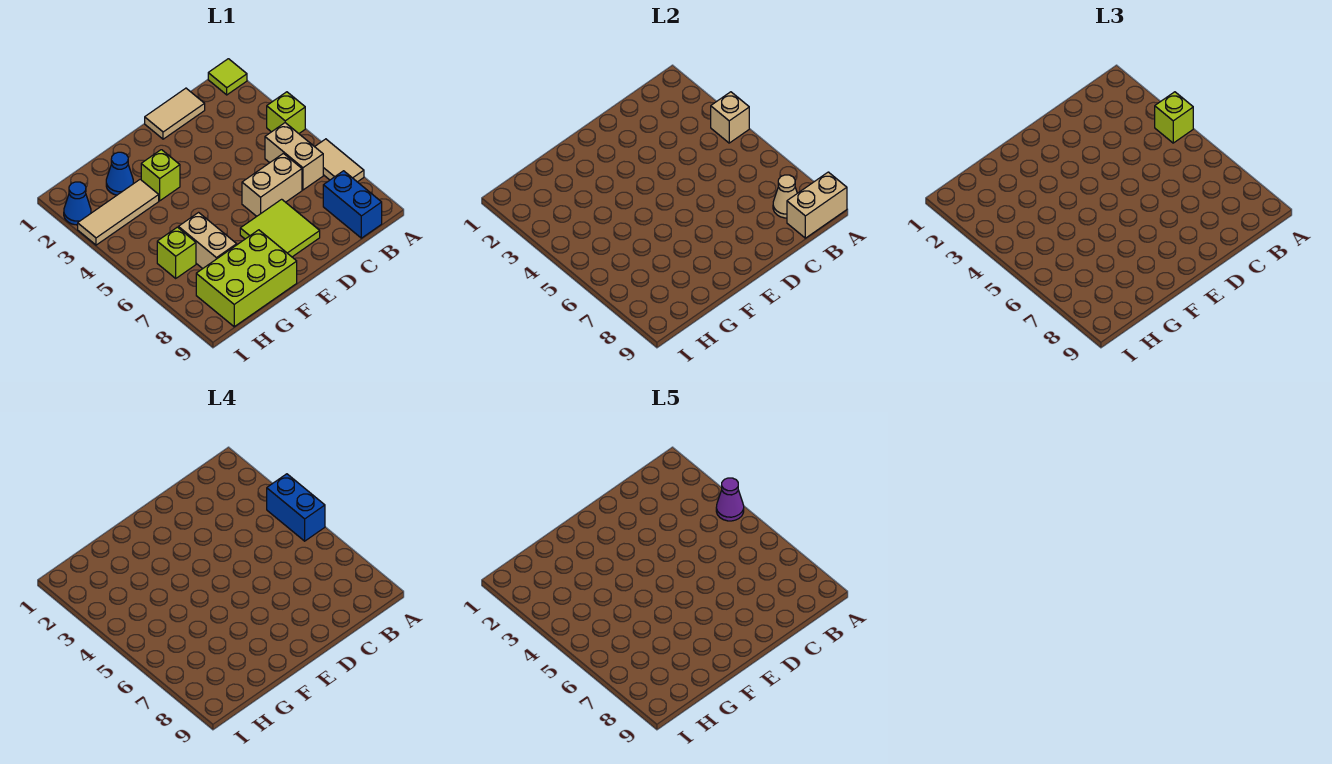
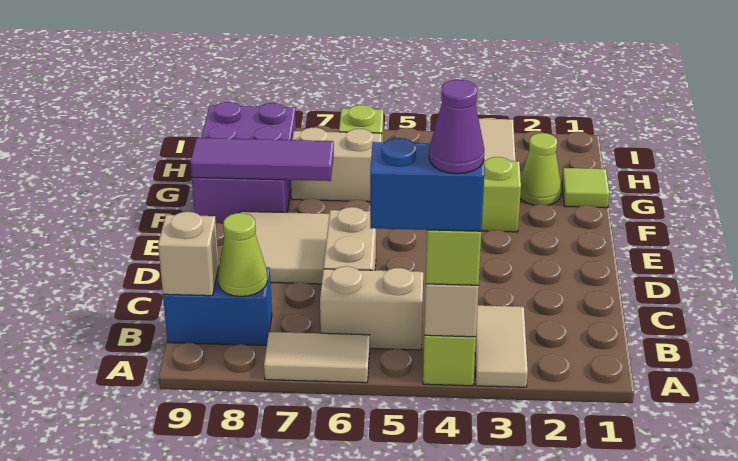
lime tile A1 level 1 -> lime tile G1 level 1
tan brick A9:B9 level 2 -> tan brick B9 level 2
tan cone B8 level 2 -> lime cone B8 level 2
tan tile C1:D1 level 1 -> tan tile A3:B3 level 1
lime tile D7:E8 level 1 -> tan tile D7:E8 level 1
none -> purple tile F7:F9 level 2
lime brick F8:H9 level 1 -> purple brick F8:H9 level 1
blue cone G2 level 1 -> lime cone G2 level 1
blue cone I2 level 1 -> none

